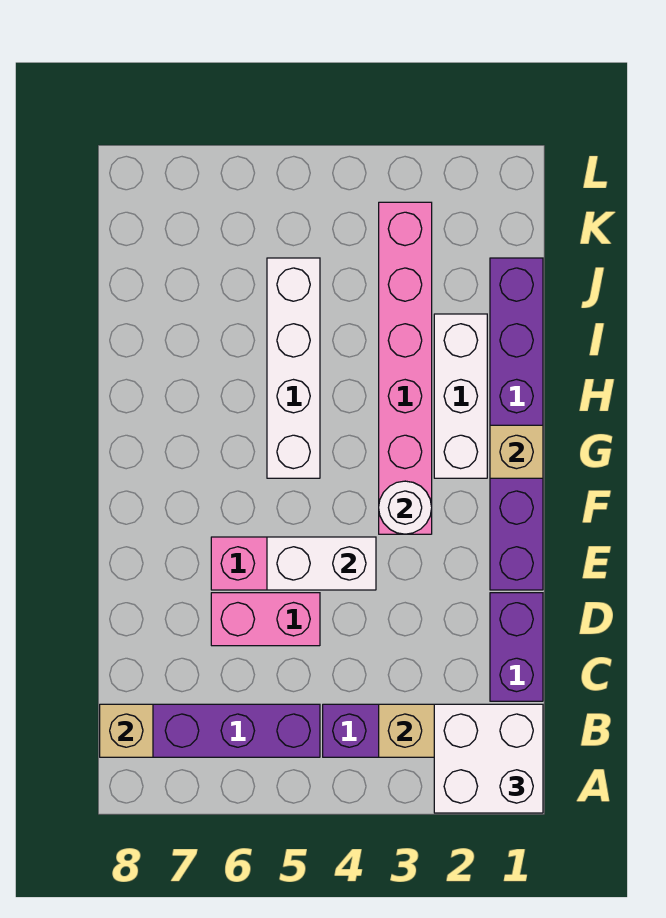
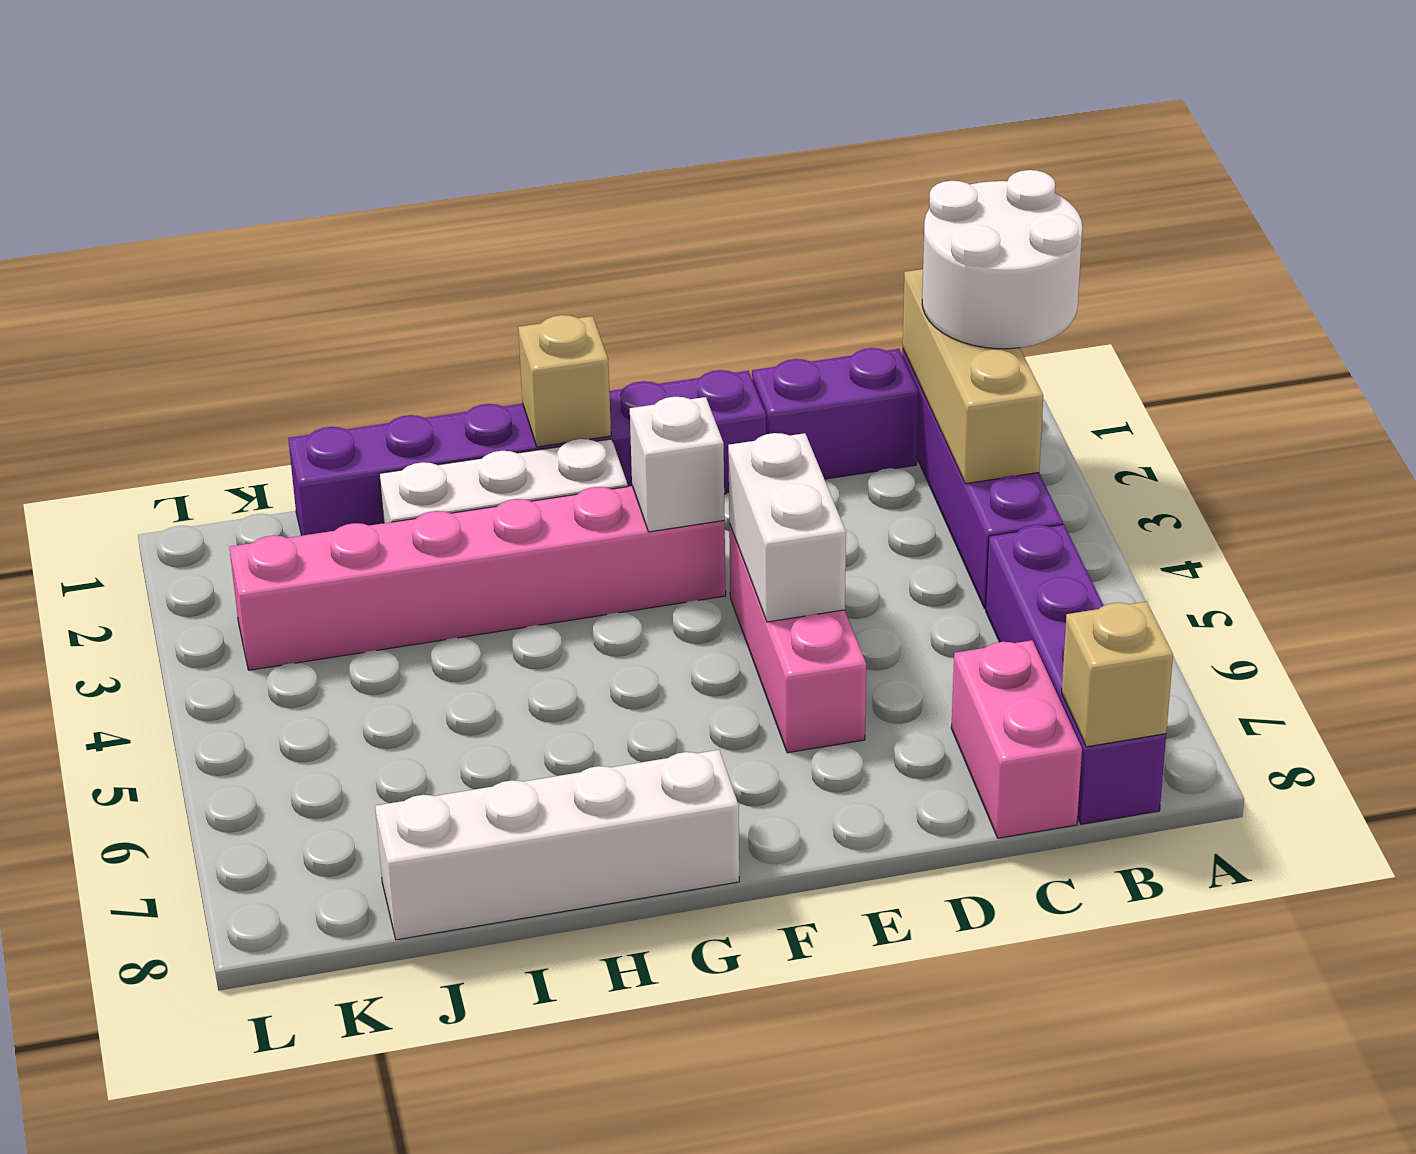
white brick A1:B2 level 3 -> white round brick A1:B2 level 3
pink brick D5:D6 level 1 -> pink brick C7:C8 level 1
white round brick F3 level 2 -> white brick F3 level 2
white brick G5:J5 level 1 -> white brick G8:J8 level 1

